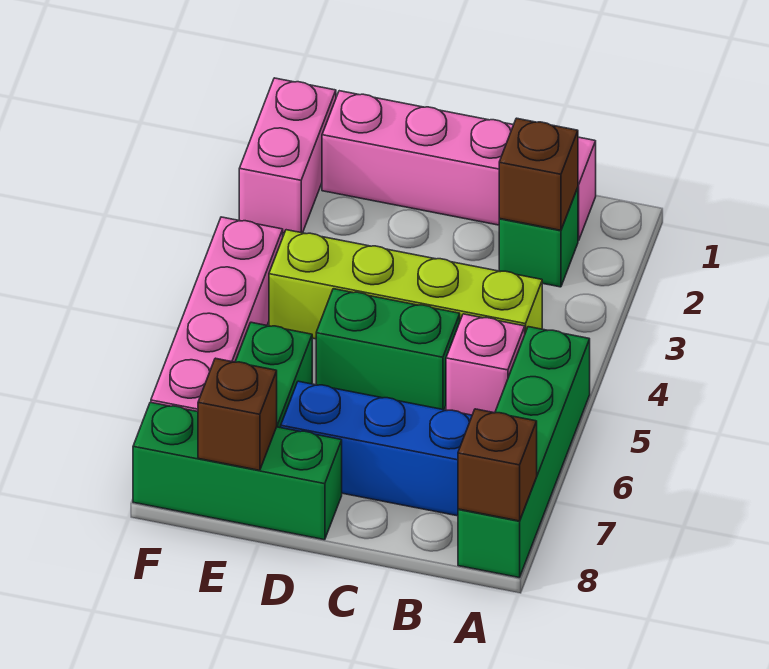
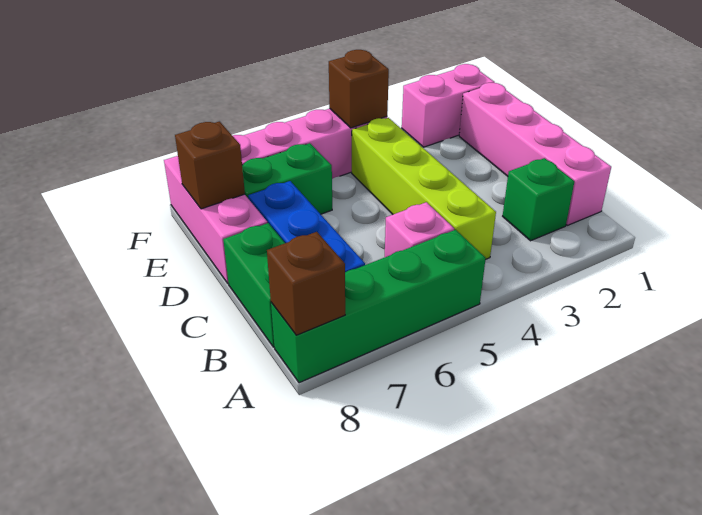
brown brick B2 level 2 -> brown brick F4 level 2
green brick C5:D5 level 1 -> green brick B8:C8 level 1
green brick D8:F8 level 1 -> pink brick D8:F8 level 1

